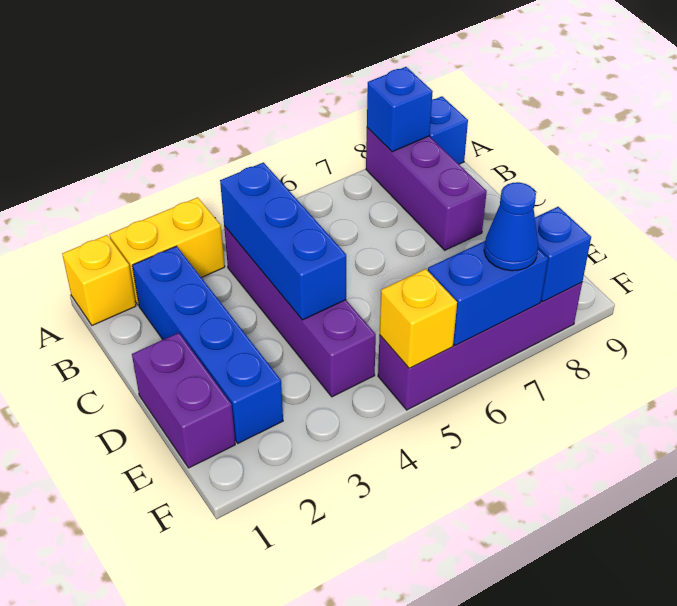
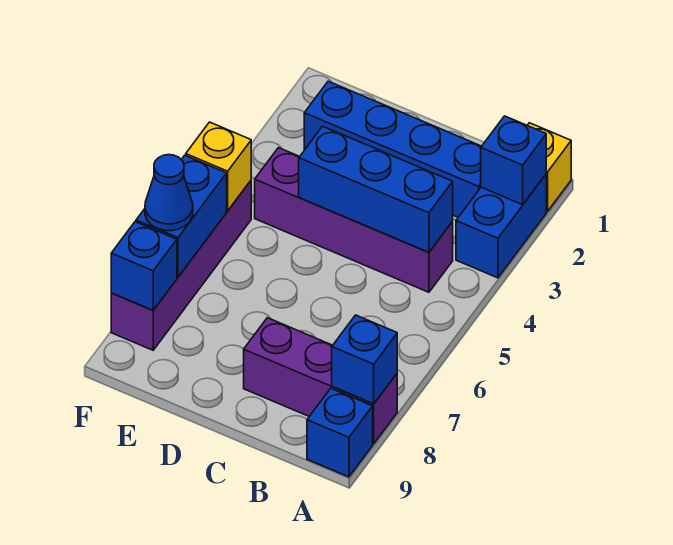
yellow brick A2:A3 level 1 -> blue brick A2:A3 level 1
none -> blue brick A2 level 2
purple brick D1:E1 level 1 -> none

